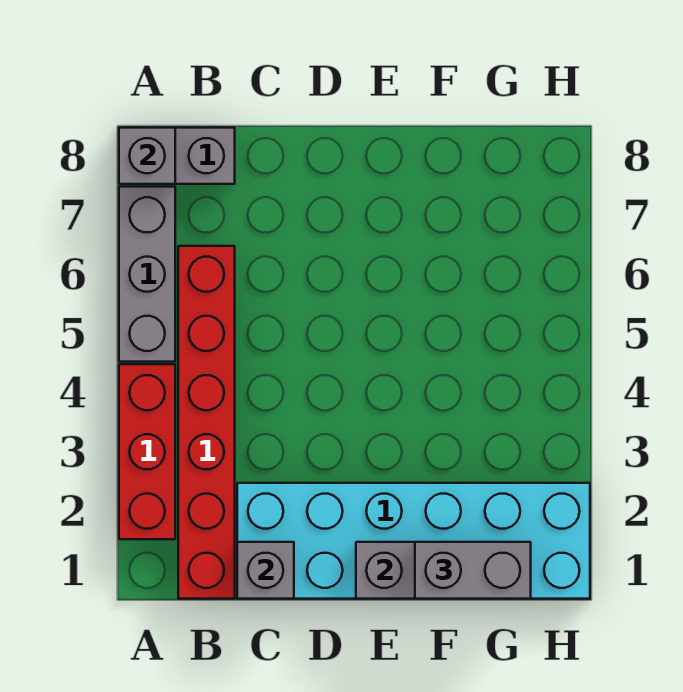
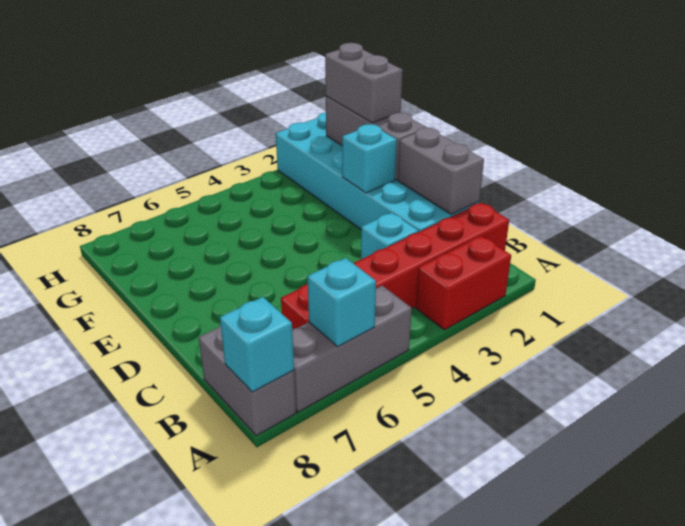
red brick A2:A4 level 1 -> red brick A2:A3 level 1
none -> cyan brick A6 level 2
grey brick A8 level 2 -> cyan brick A8 level 2
grey brick C1 level 2 -> grey brick C1:D1 level 2
none -> cyan brick C3 level 1
none -> cyan brick E2 level 2

